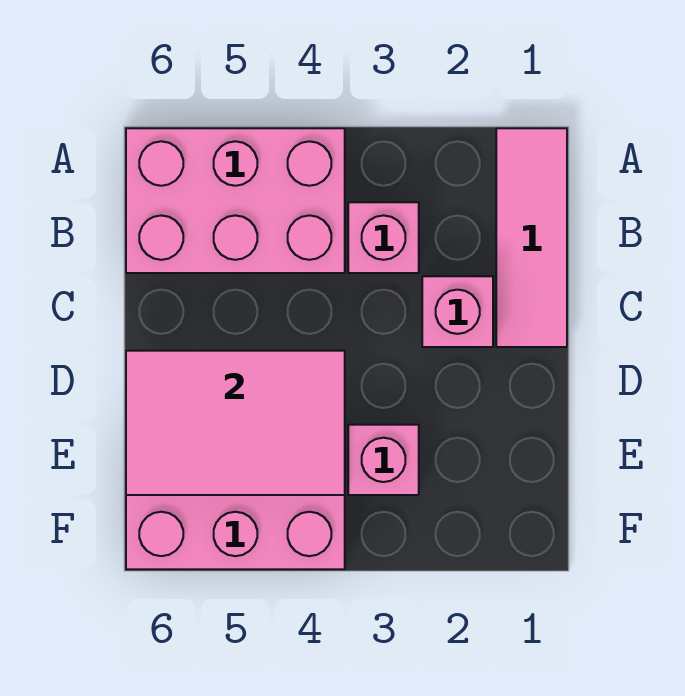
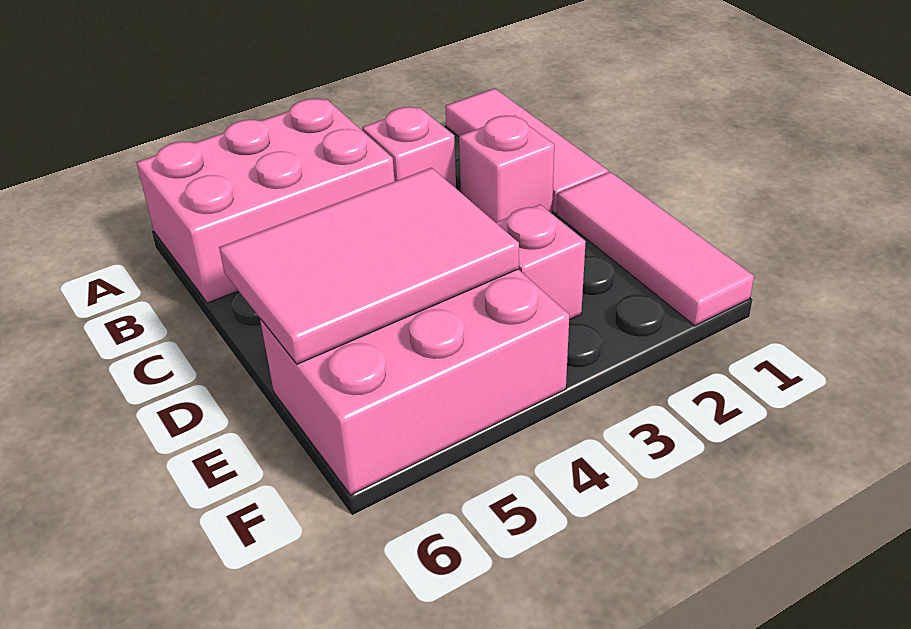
none -> pink tile D1:F1 level 1

